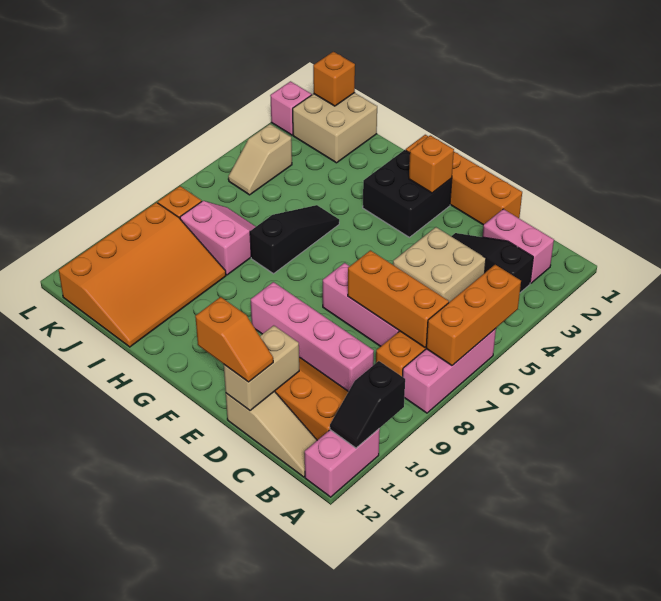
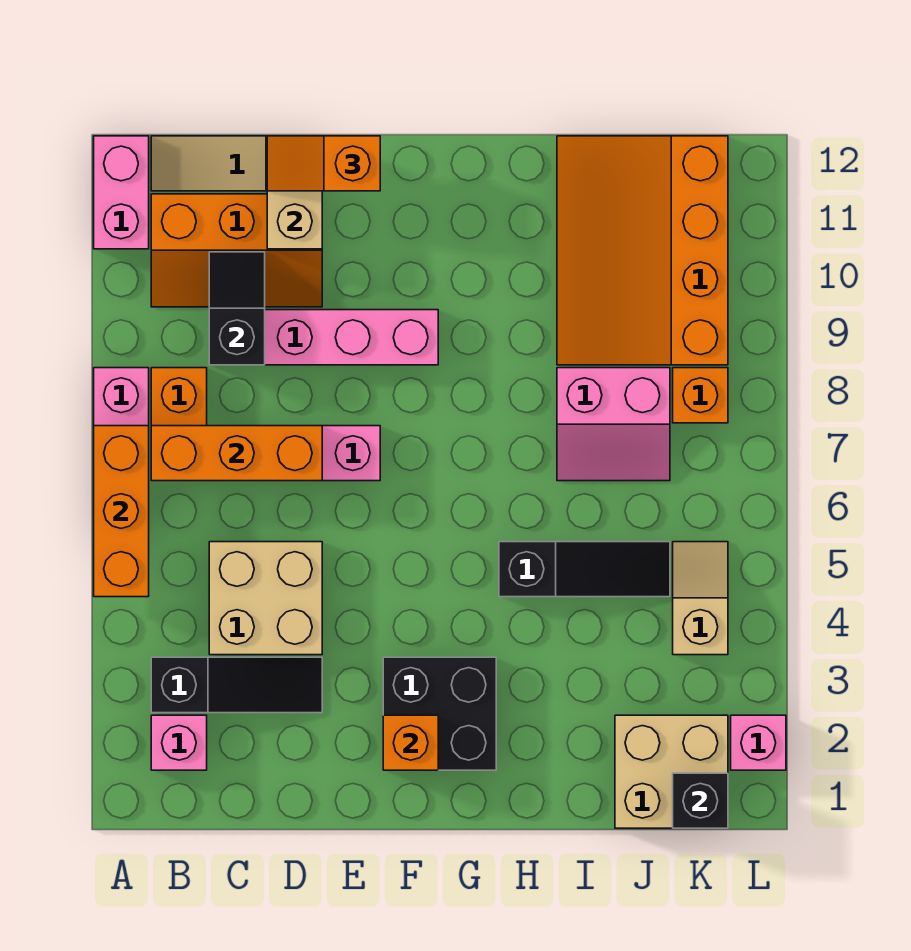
black slope A10:A11 level 2 top 10 -> black slope C9:C10 level 2 top 9
pink brick B2:C2 level 1 -> pink brick B2 level 1
orange brick D1:G1 level 1 -> none
black slope H5:H7 level 1 top 7 -> black slope H5:J5 level 1 top H
orange brick K1 level 2 -> black brick K1 level 2

